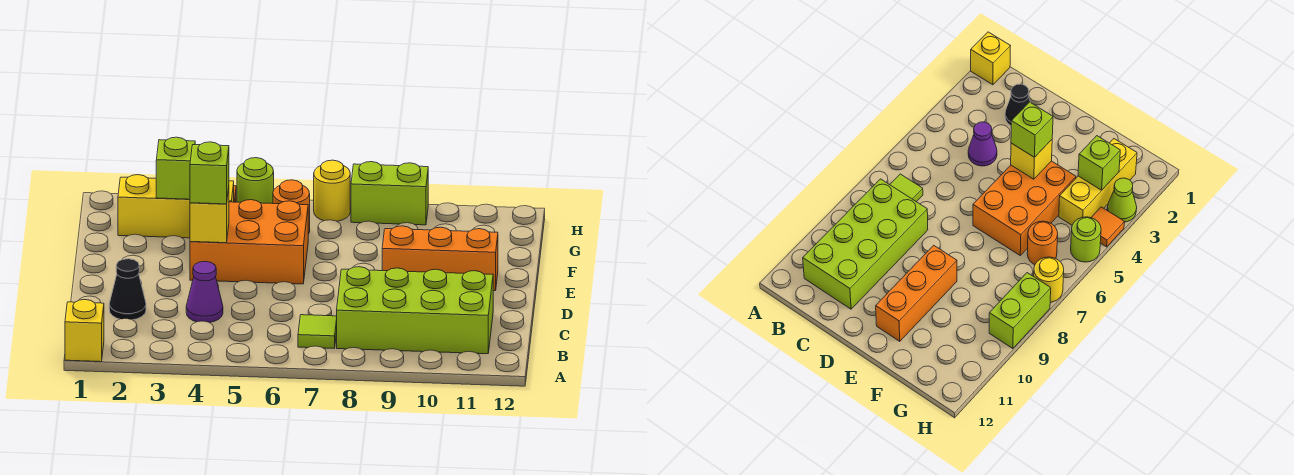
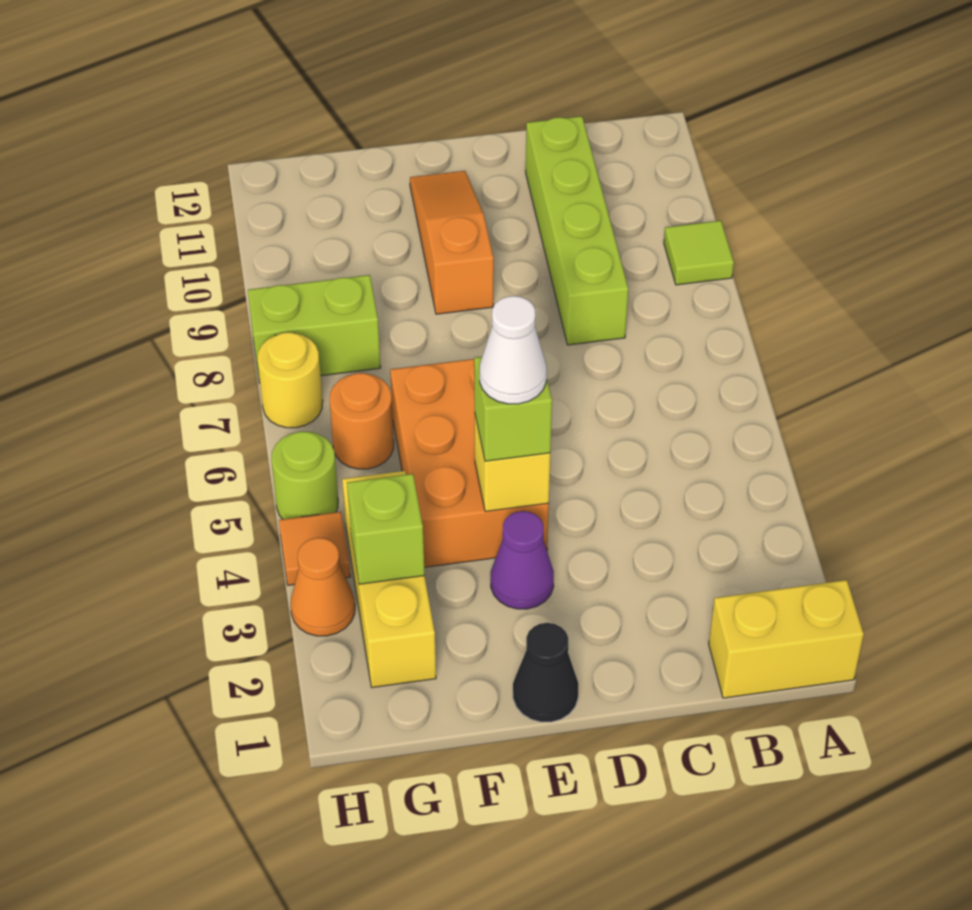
yellow brick A1 level 1 -> yellow brick A1:B1 level 1
lime tile B7 level 1 -> lime tile A9 level 1
lime brick B8:C11 level 1 -> lime brick C8:C11 level 1
black cone C2 level 1 -> black cone E1 level 1
purple cone C4 level 1 -> purple cone E3 level 1
none -> white cone E4 level 4
orange brick E9:E11 level 1 -> orange slope E9:E11 level 1 top 9
lime cone H3 level 1 -> orange cone H3 level 1
lime brick H8:H9 level 1 -> lime brick G8:H8 level 1

